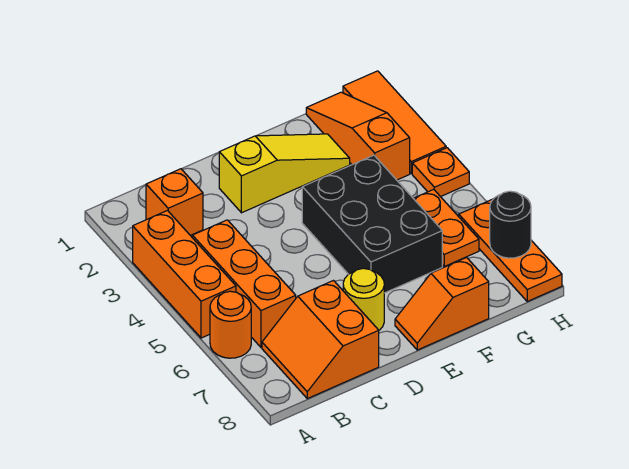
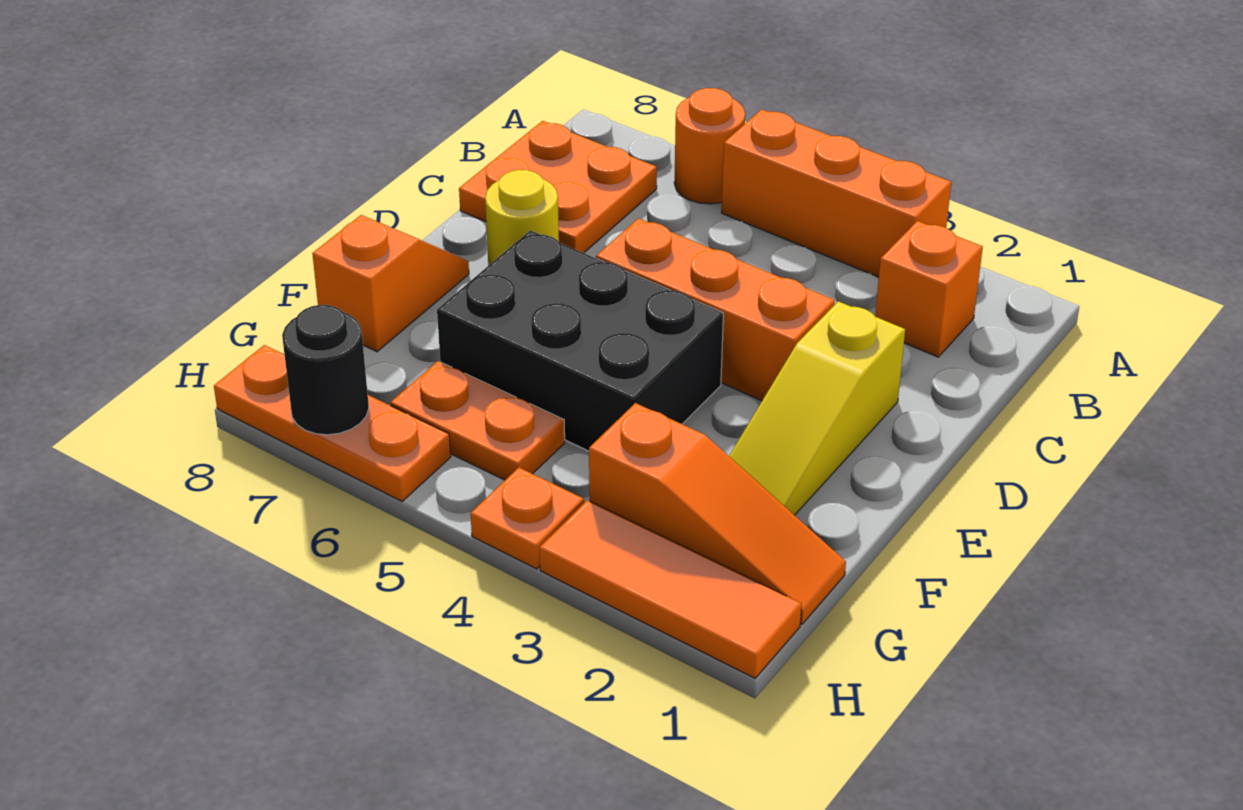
orange brick B4:B6 level 1 -> orange brick D3:D5 level 1
orange slope B7:C8 level 1 top C -> orange plate B7:C8 level 1

